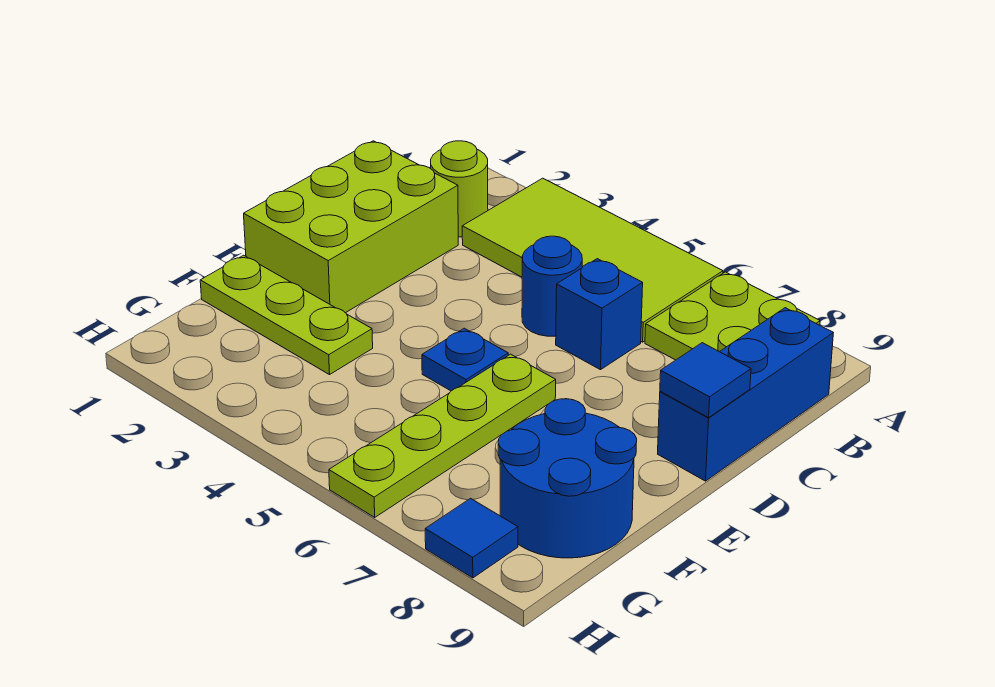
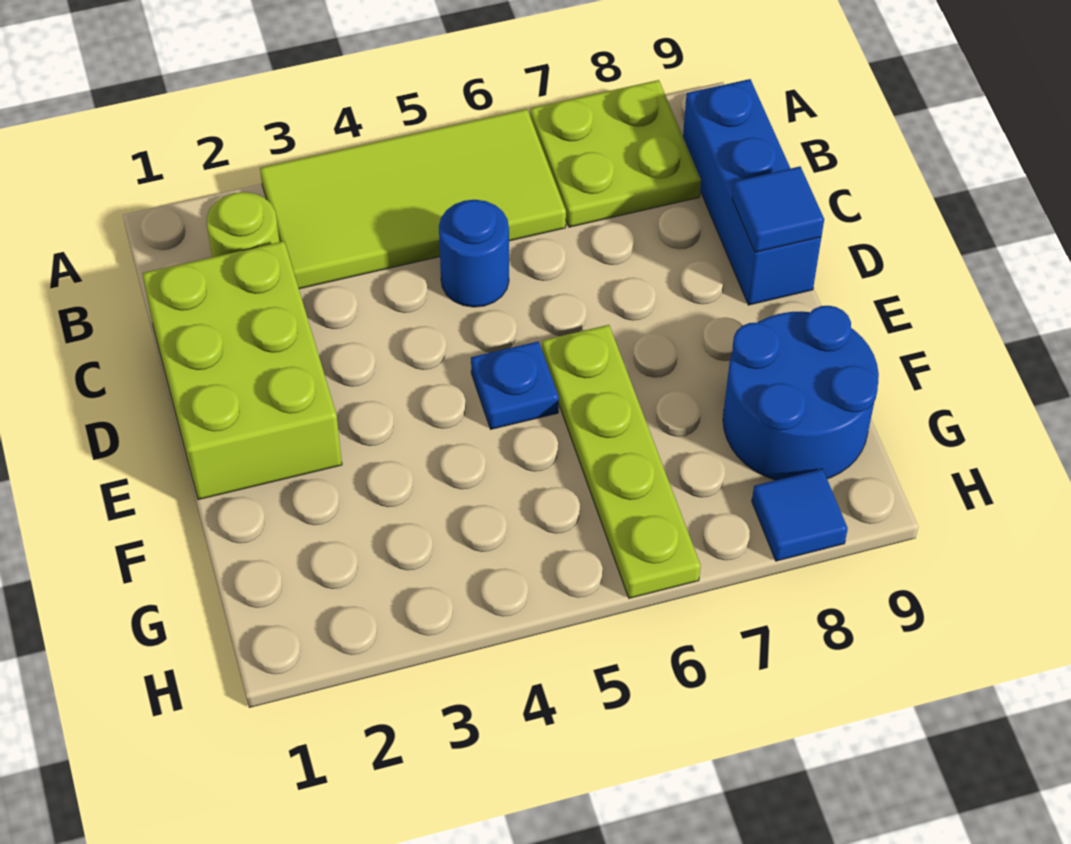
blue brick C6 level 1 -> none
lime plate F1:F3 level 1 -> none

